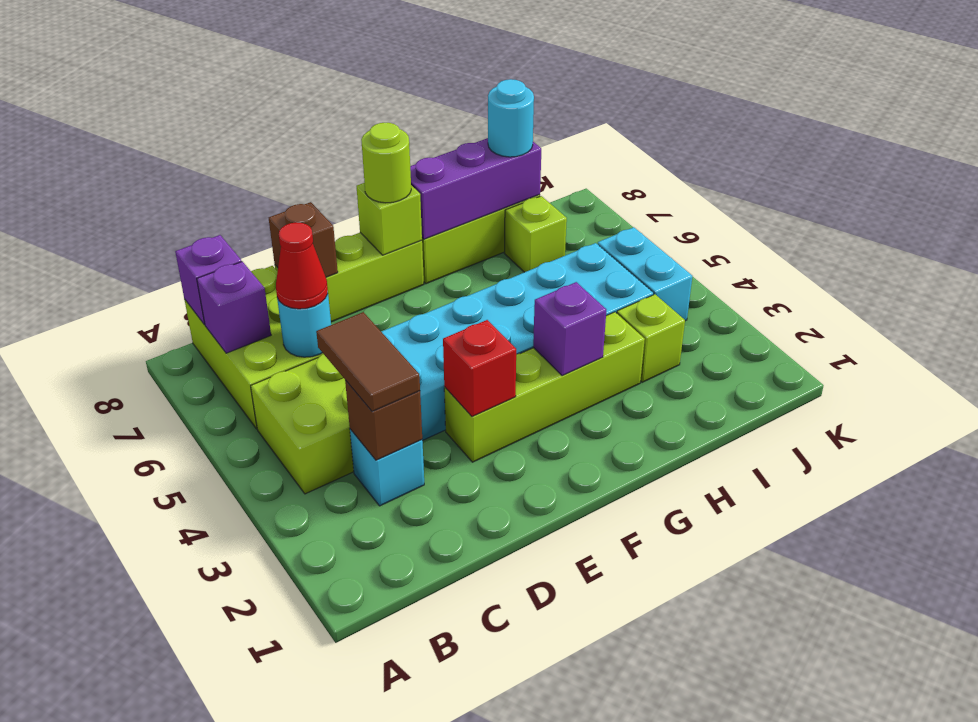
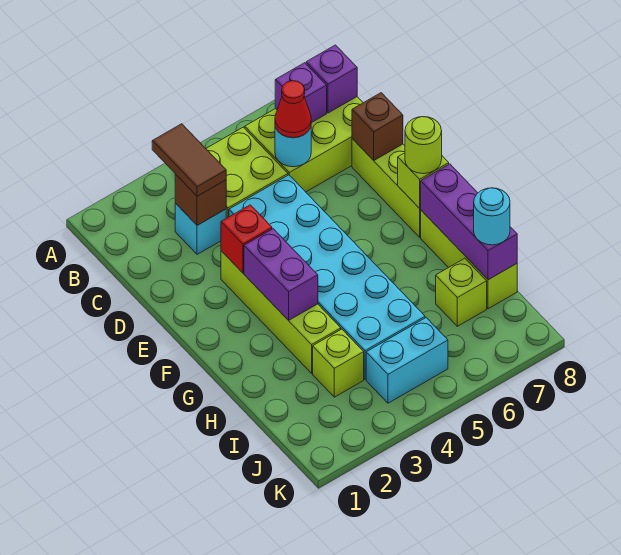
brown tile C3:C4 level 3 -> brown tile B3:C3 level 3
purple brick G3 level 2 -> purple brick F3:G3 level 2

